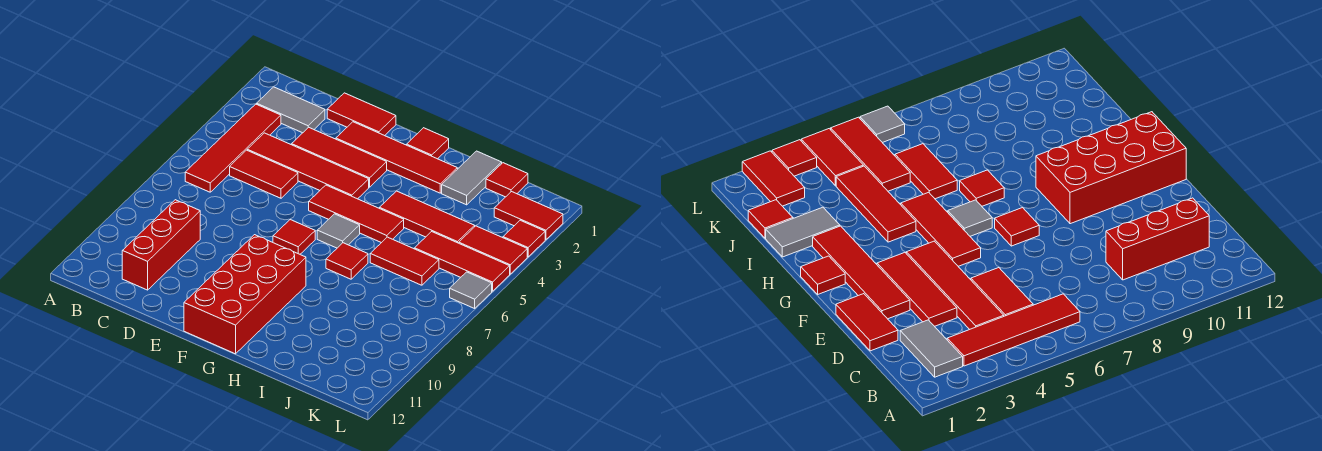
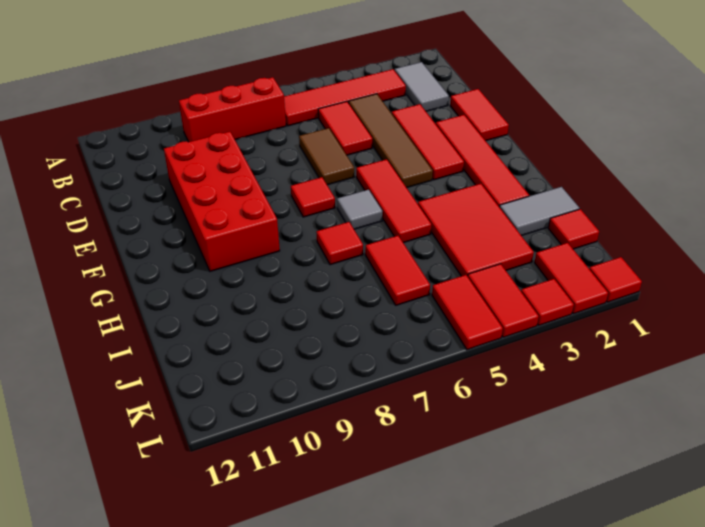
red tile C4:F4 level 1 -> brown tile C4:F4 level 1
red brick C9:C11 level 1 -> red brick B7:B9 level 1
none -> brown tile D6:E6 level 1
red brick F9:G12 level 1 -> red brick D9:G10 level 1
red tile G1 level 1 -> red tile L1 level 1
red tile H4:J4 level 1 -> red tile H3:J4 level 1
red tile J5:L5 level 1 -> red tile K5:L5 level 1
grey tile L6 level 1 -> none

